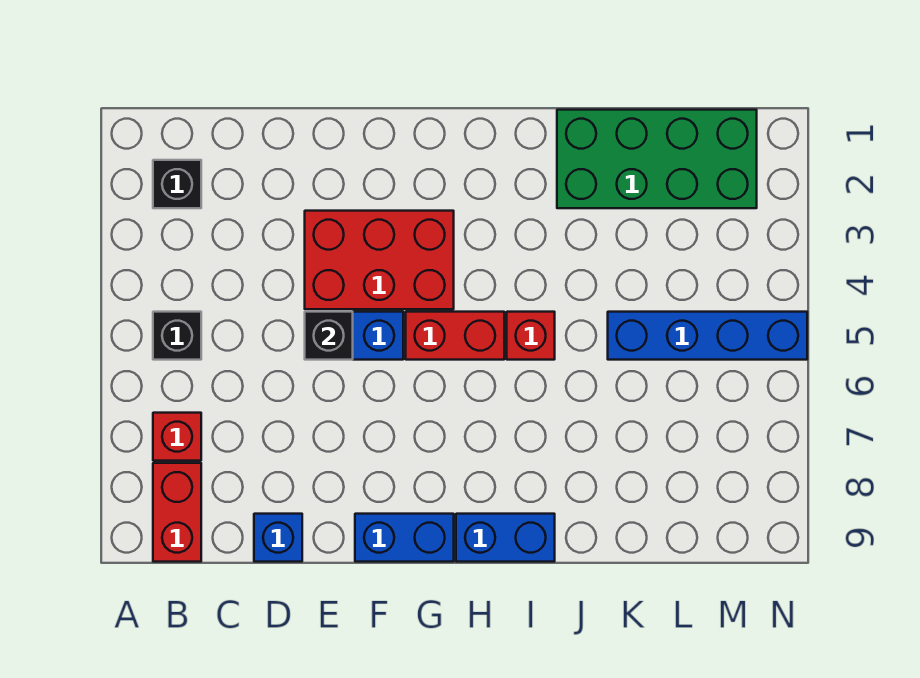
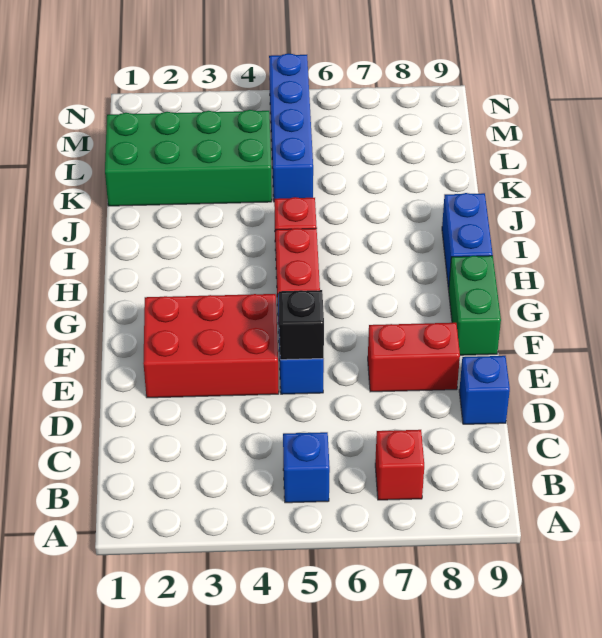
black brick B2 level 1 -> none
black brick B5 level 1 -> blue brick B5 level 1
red brick B8:B9 level 1 -> red brick E7:E8 level 1
red brick E3:G4 level 1 -> red brick E2:F4 level 1
blue brick F9:G9 level 1 -> green brick F9:G9 level 1
green brick J1:M2 level 1 -> green brick K1:L4 level 1

